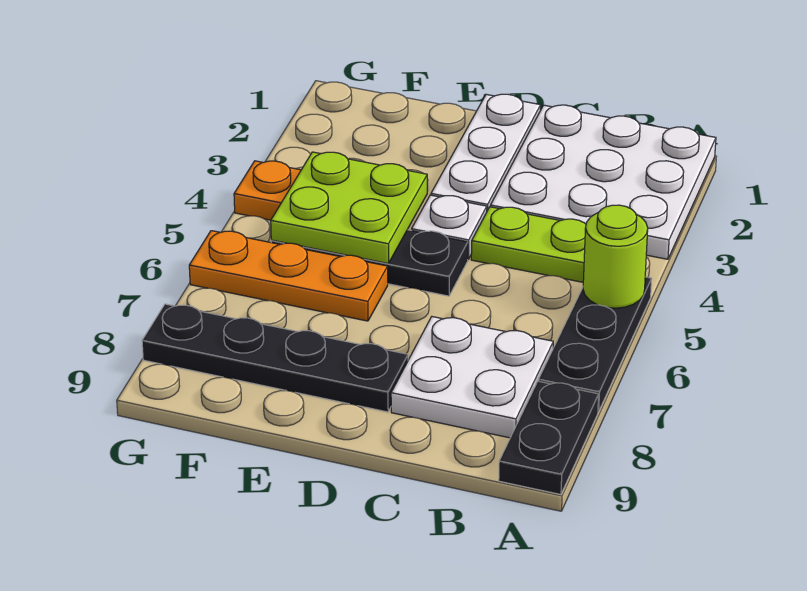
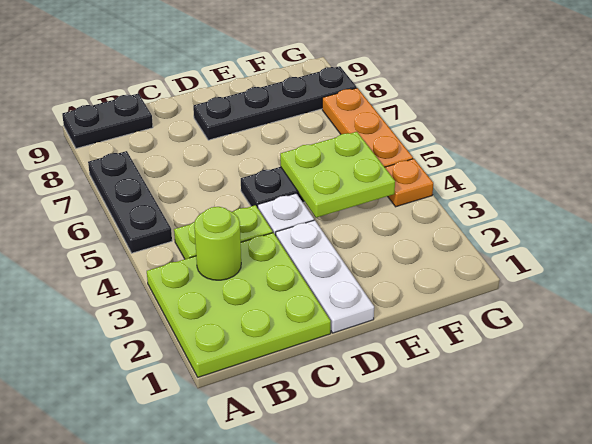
white plate A1:C3 level 1 -> lime plate A1:C3 level 1
lime round brick A5 level 2 -> lime round brick B3 level 2
black plate A8:A9 level 1 -> black plate A9:B9 level 1
white plate B7:C8 level 1 -> none
orange plate E6:G6 level 1 -> orange plate G5:G7 level 1

